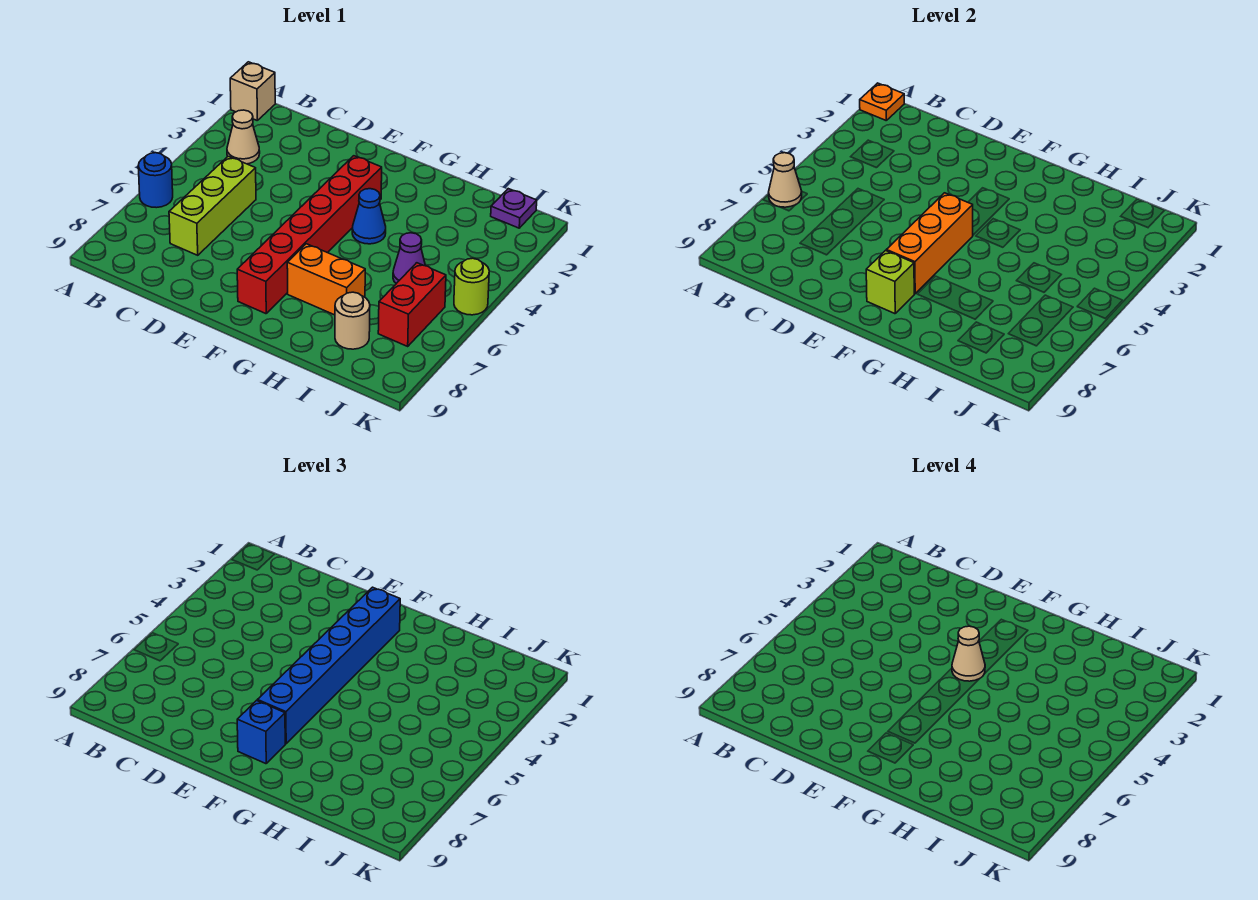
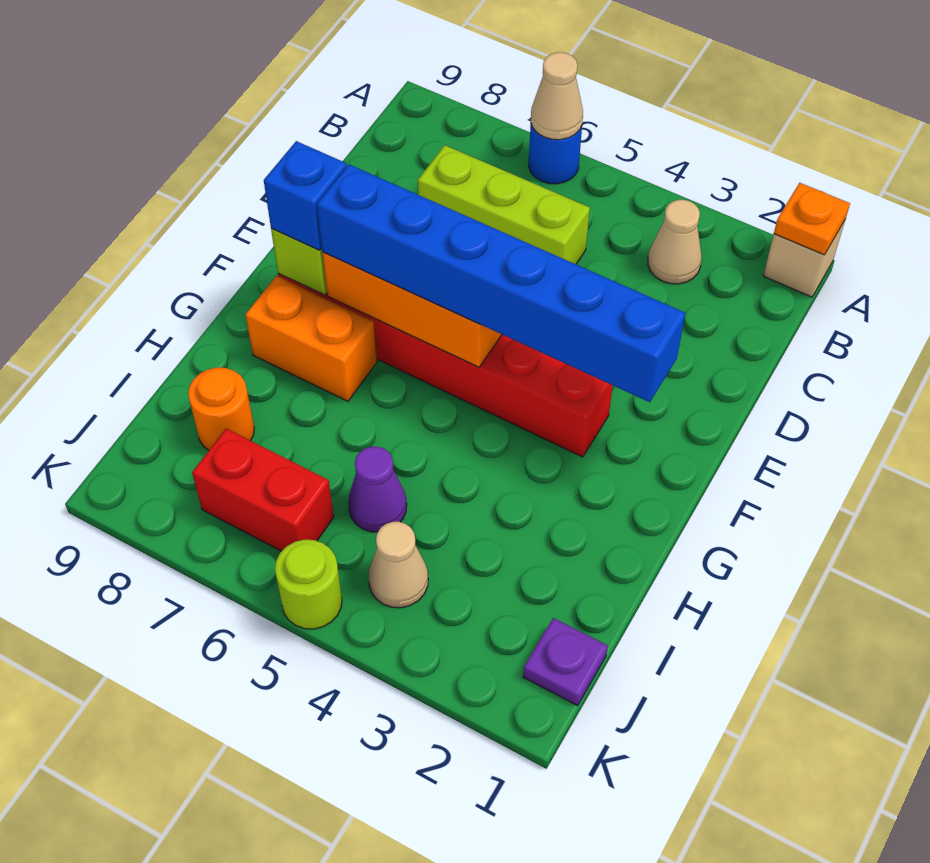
tan cone F4 level 4 -> tan cone J4 level 1
blue cone G4 level 1 -> none
orange brick G7:H7 level 1 -> orange brick G7:G8 level 1
tan round brick I8 level 1 -> orange round brick I8 level 1

